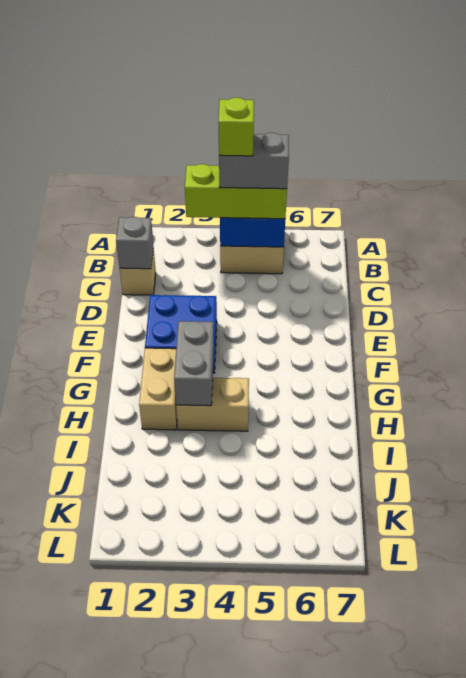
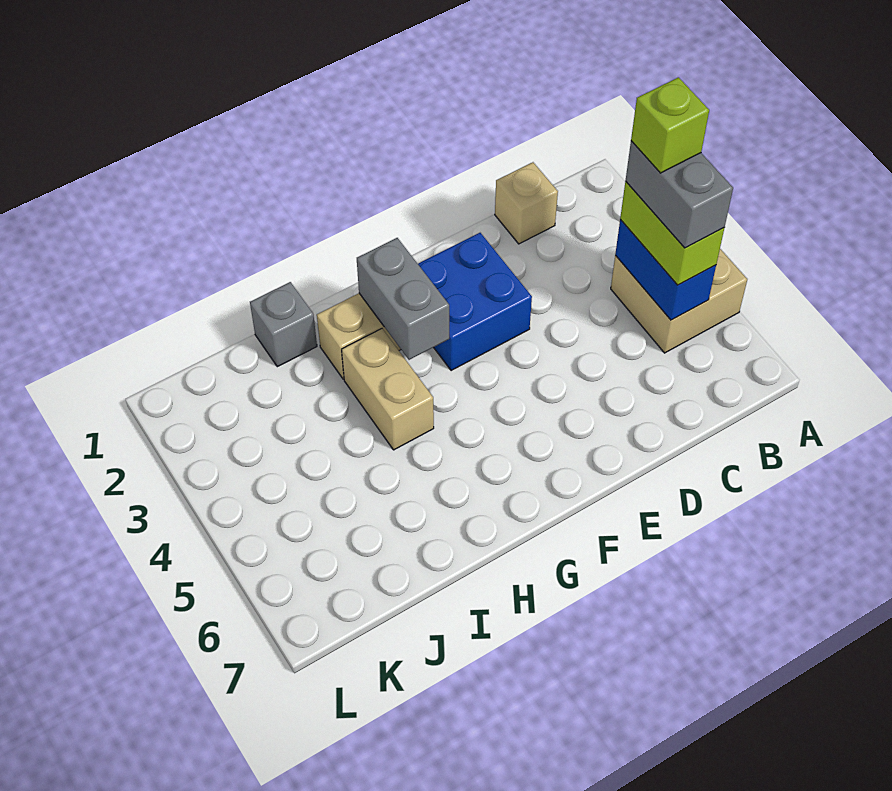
lime brick B3:B5 level 3 -> lime brick B4:B5 level 3
grey brick C1 level 2 -> grey brick I1 level 1
grey brick G3:H3 level 2 -> grey brick G2:G3 level 2

